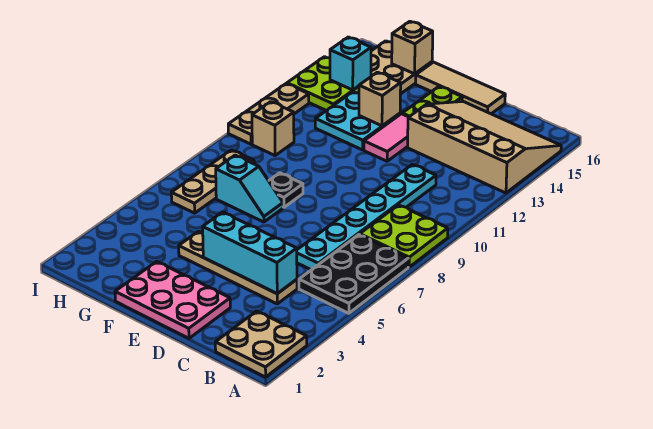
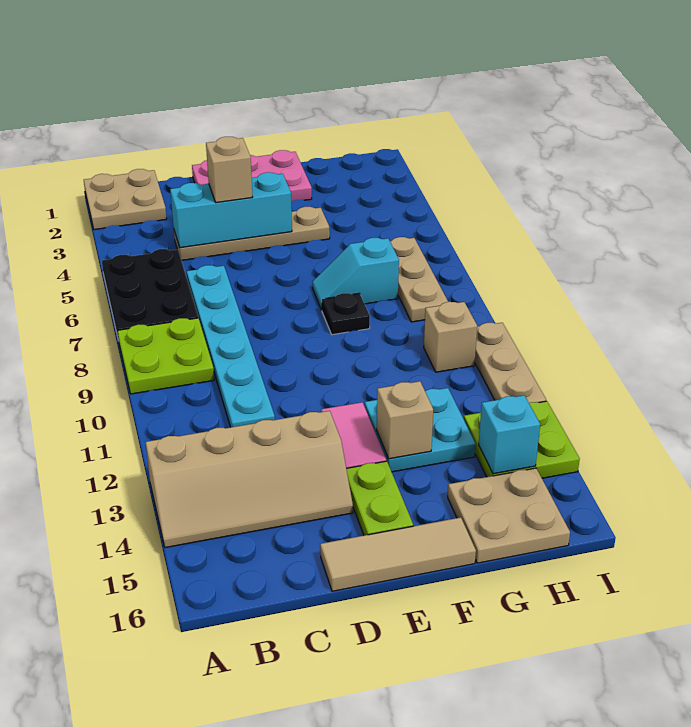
tan slope A13:D15 level 1 top 13 -> tan slope A13:D14 level 1 top 13
tan brick G16 level 2 -> tan brick D4 level 3

